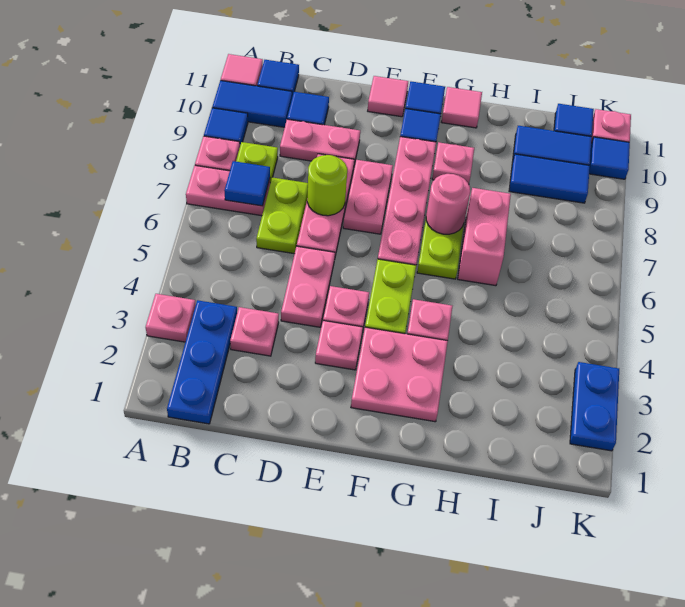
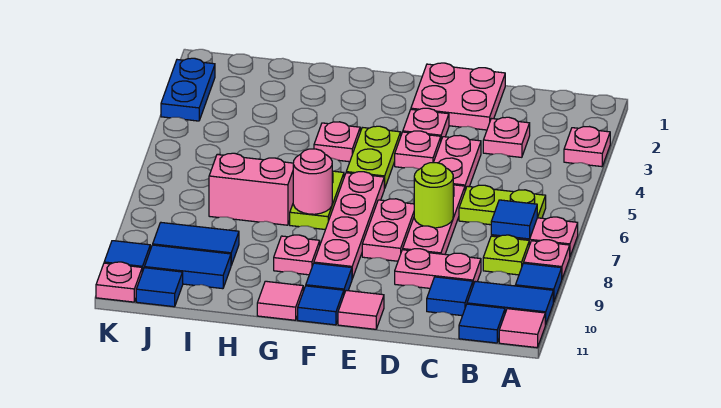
blue plate B1:B3 level 1 -> none
lime plate C6:C7 level 1 -> lime plate B6:C6 level 1
pink plate F2:G3 level 1 -> pink plate D1:E2 level 1
pink brick H6:H7 level 1 -> pink brick H7:I7 level 1

